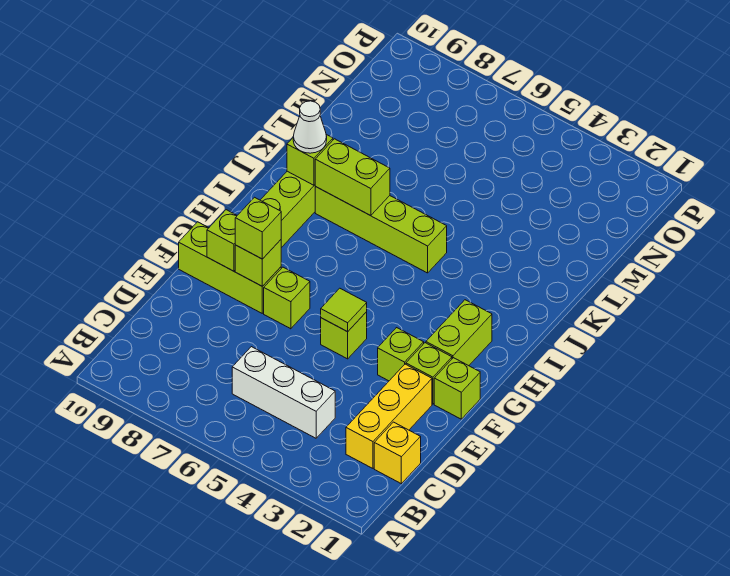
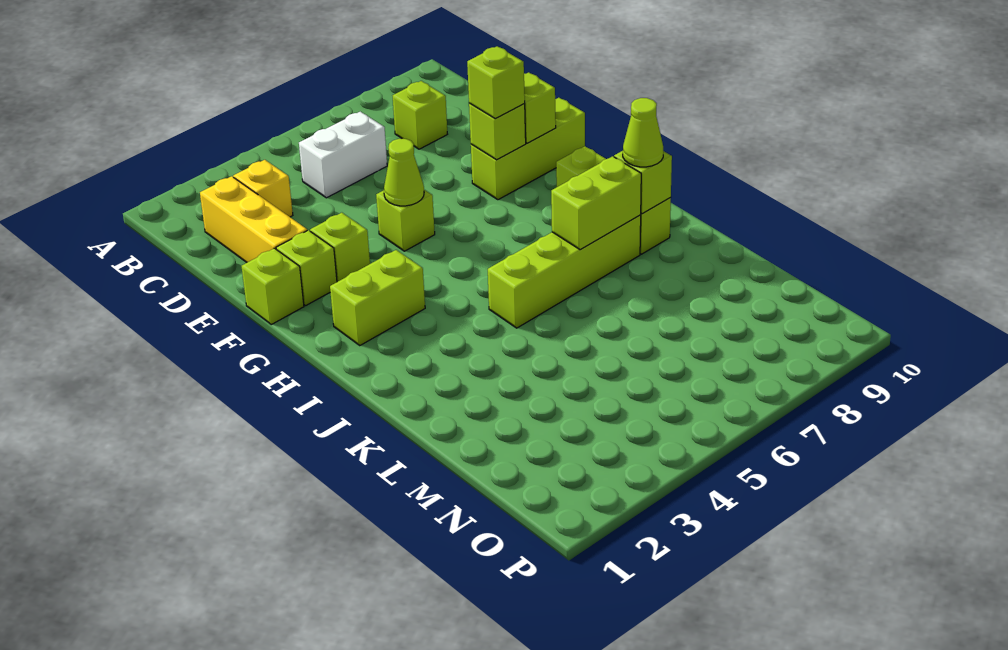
yellow brick C1 level 1 -> yellow brick C3 level 1
white brick C4:C6 level 1 -> white brick C5:C6 level 1
lime tile F5 level 2 -> lime cone F5 level 2
lime brick F7 level 1 -> lime brick C8 level 1
lime brick G2:H2 level 1 -> lime brick H2:H3 level 1
white cone J9 level 3 -> lime cone J9 level 3

